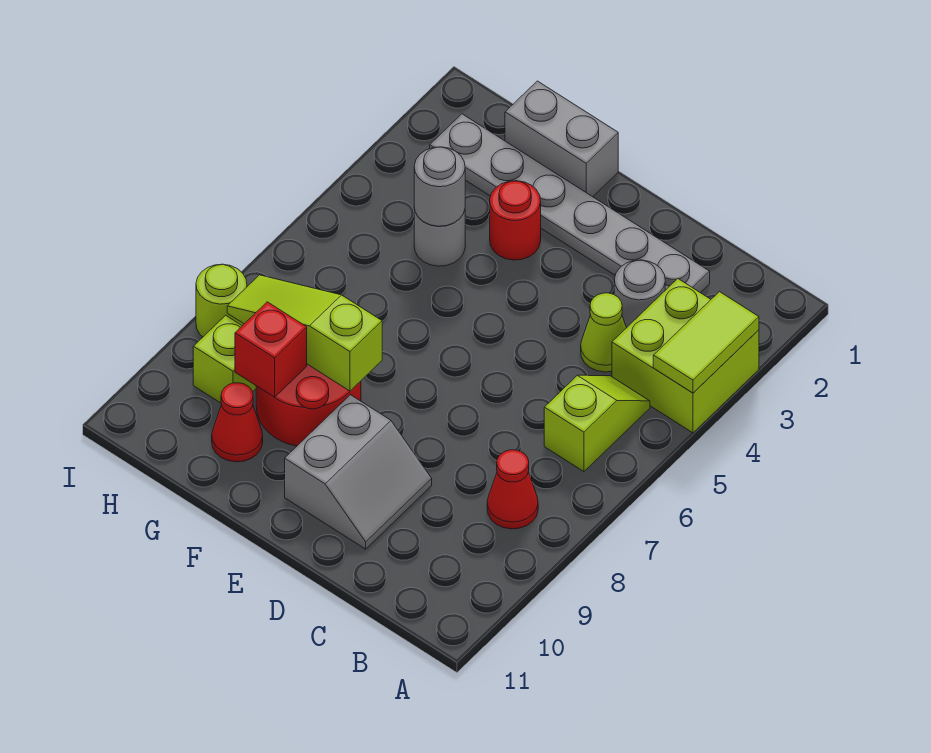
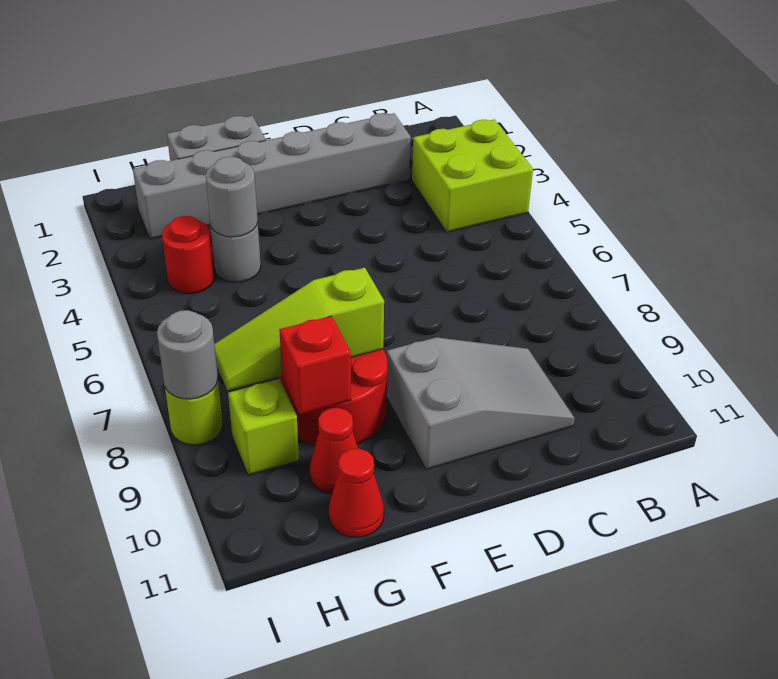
lime tile A3:A4 level 2 -> none
lime slope B5:B6 level 1 top 6 -> none
red cone B8 level 1 -> red cone G11 level 1
grey plate C2:H2 level 1 -> grey brick C2:H2 level 1
grey round brick C3 level 1 -> grey round brick I8 level 2
lime cone C4 level 1 -> none
grey slope D9:E10 level 1 top E -> grey slope C9:E10 level 1 top E
red round brick F3 level 1 -> red round brick H4 level 1

